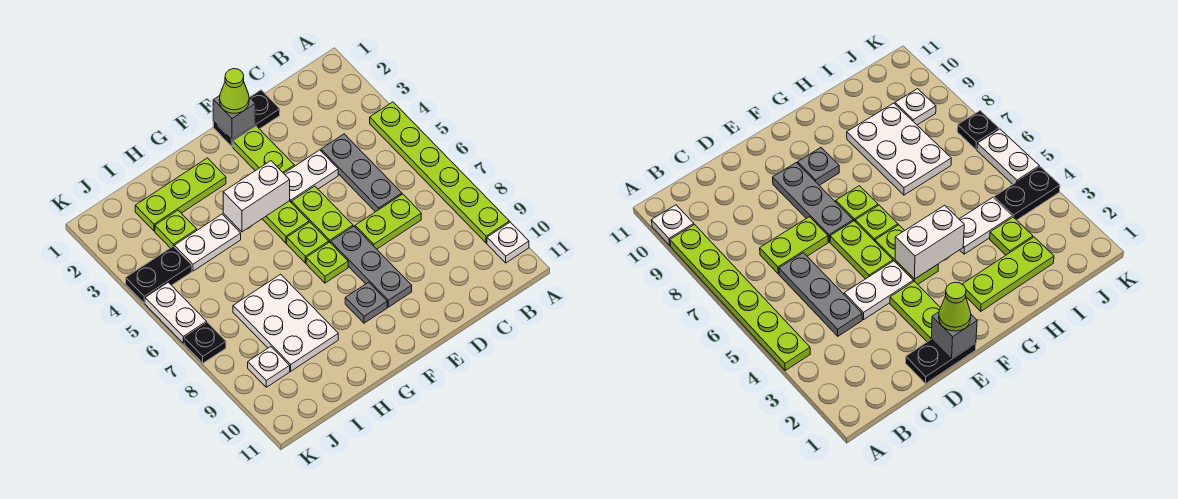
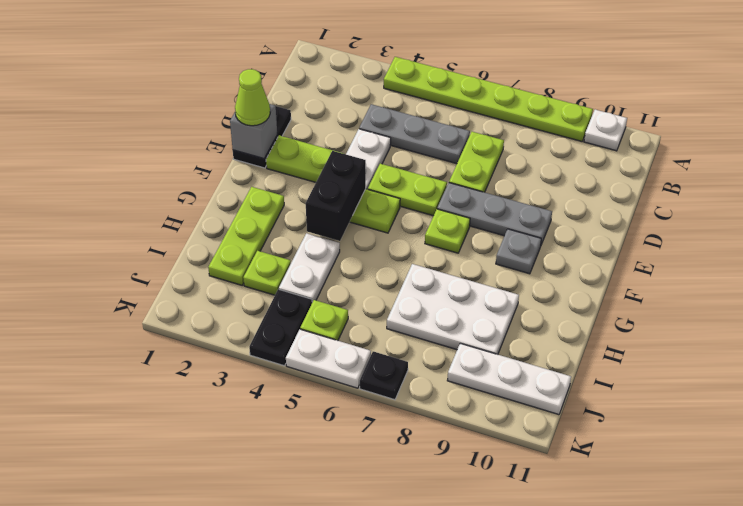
white brick F4:G4 level 2 -> black brick F4:G4 level 2
lime plate F6 level 1 -> lime plate J5 level 1
white plate J9 level 1 -> white plate J9:J11 level 1

